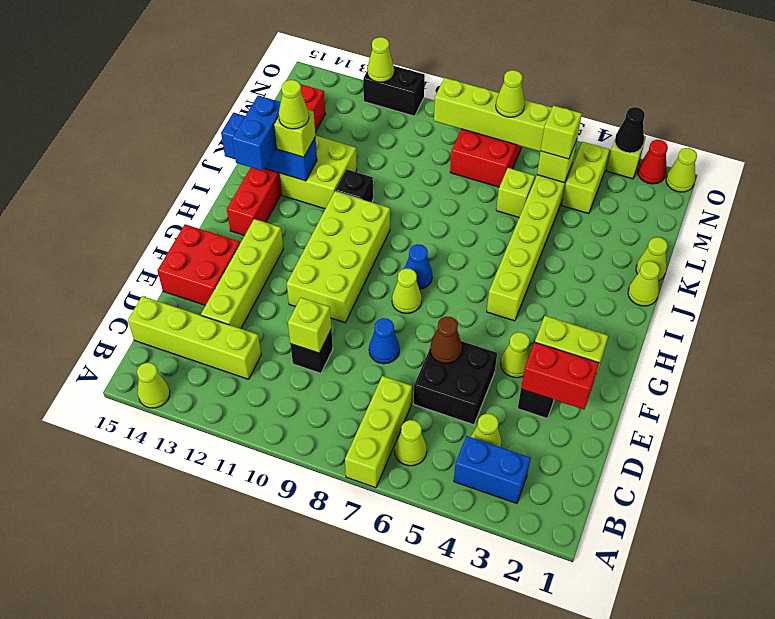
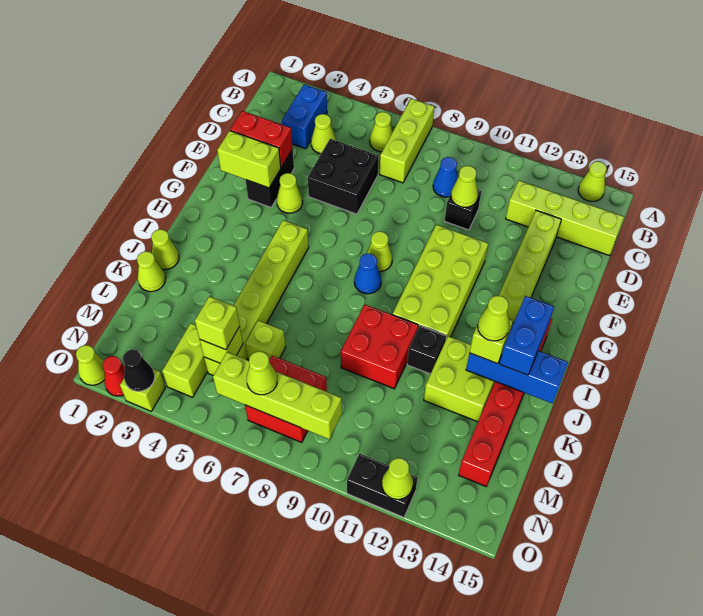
blue brick B3:B4 level 1 -> blue brick B3:C3 level 1
lime brick D10 level 2 -> lime cone D10 level 2
brown cone E6 level 2 -> none
blue cone E8 level 1 -> blue cone C9 level 1
red brick E14:F15 level 1 -> red brick J9:K10 level 1

